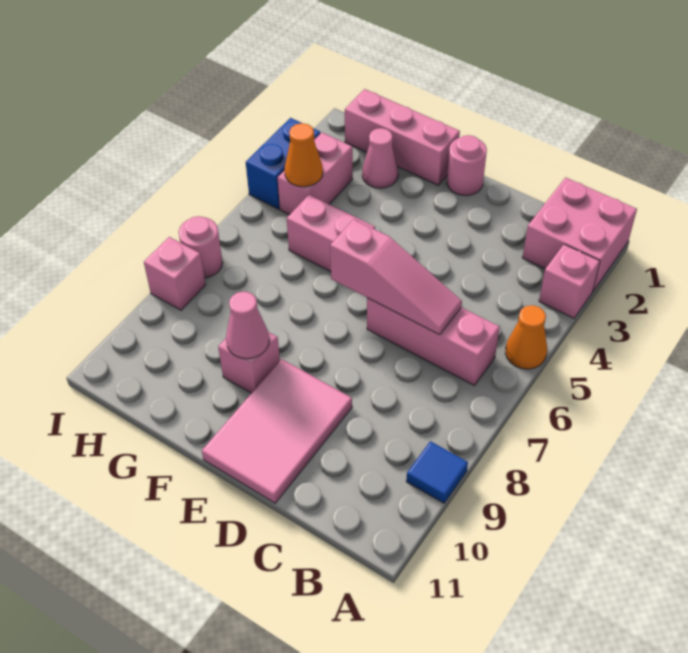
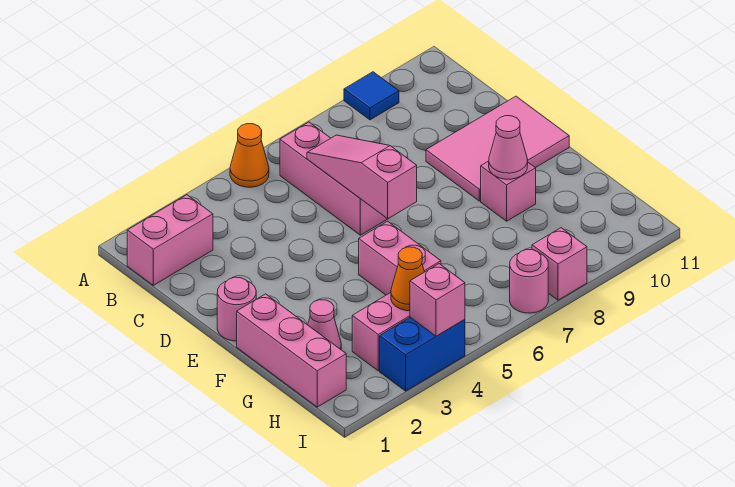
pink brick A1:B2 level 1 -> pink brick B1:B2 level 1
pink brick A3 level 1 -> pink brick I4 level 2

